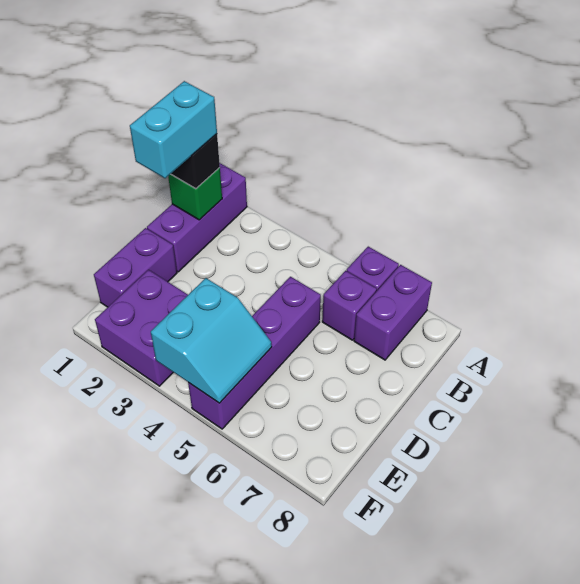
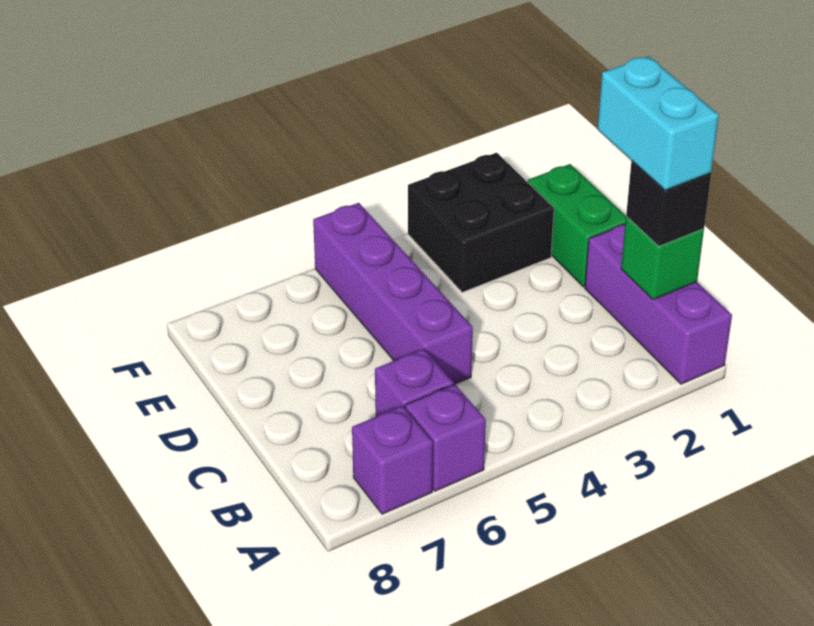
purple brick A7:B7 level 1 -> purple brick A7 level 1
purple brick D1:E1 level 1 -> green brick D1:E1 level 1
purple brick E2:F3 level 1 -> black brick E2:F3 level 1
cyan slope E4:F5 level 2 top 4 -> none

